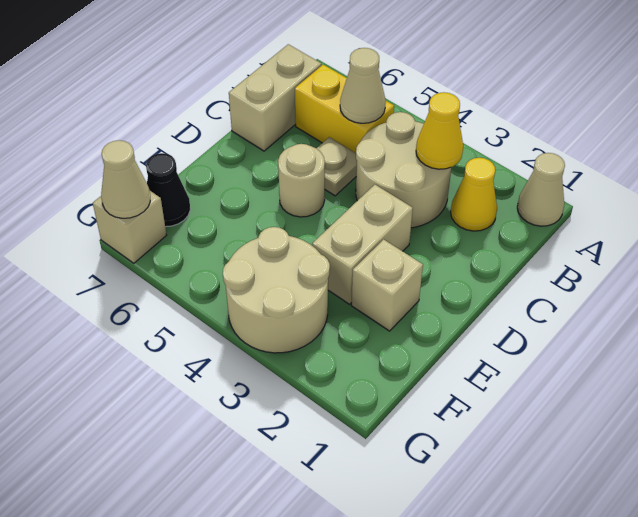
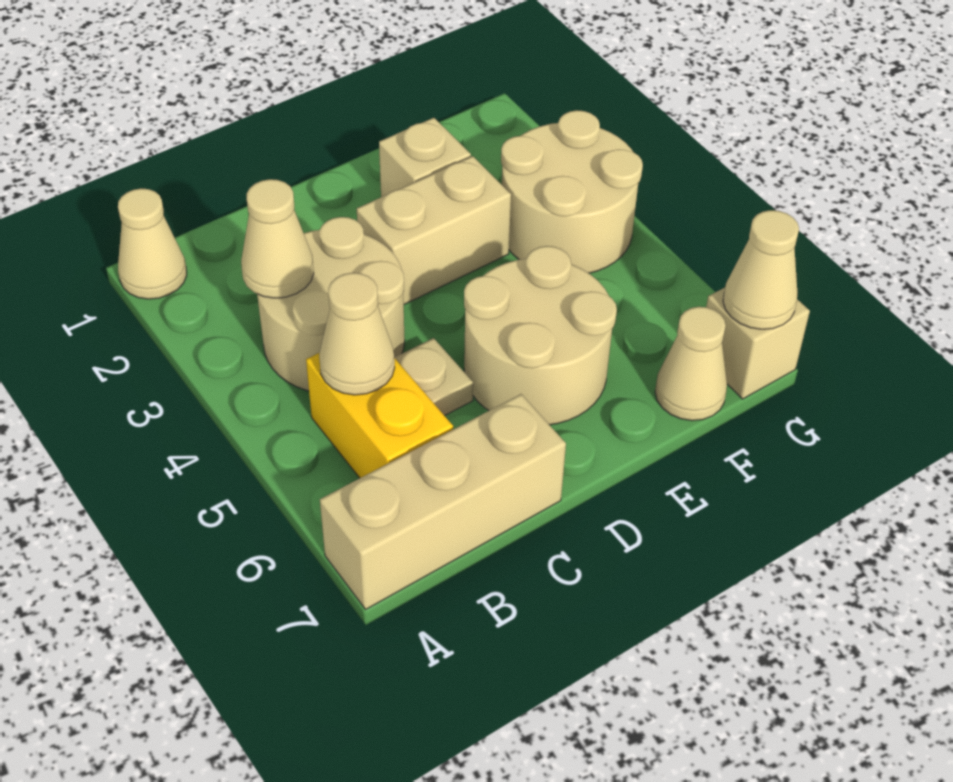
yellow cone B2 level 1 -> none
yellow cone B3 level 2 -> tan cone B3 level 2
tan brick B7:C7 level 1 -> tan brick A7:C7 level 1
tan round brick D5 level 1 -> tan round brick D5:E6 level 1
black cone F7 level 1 -> tan cone F7 level 1

